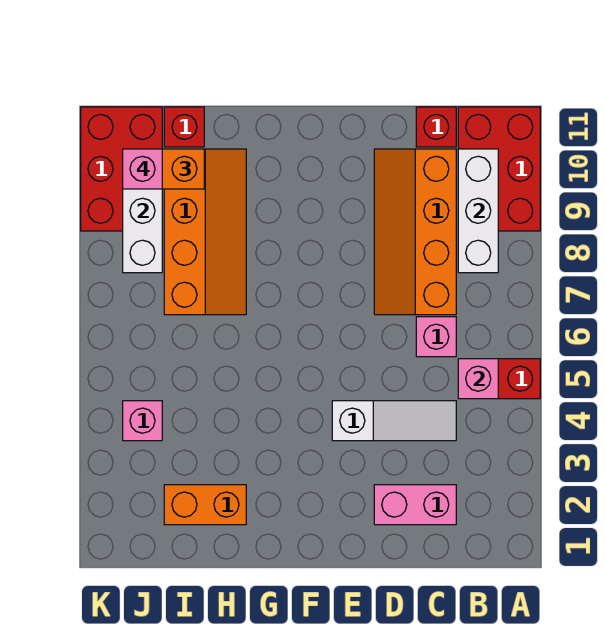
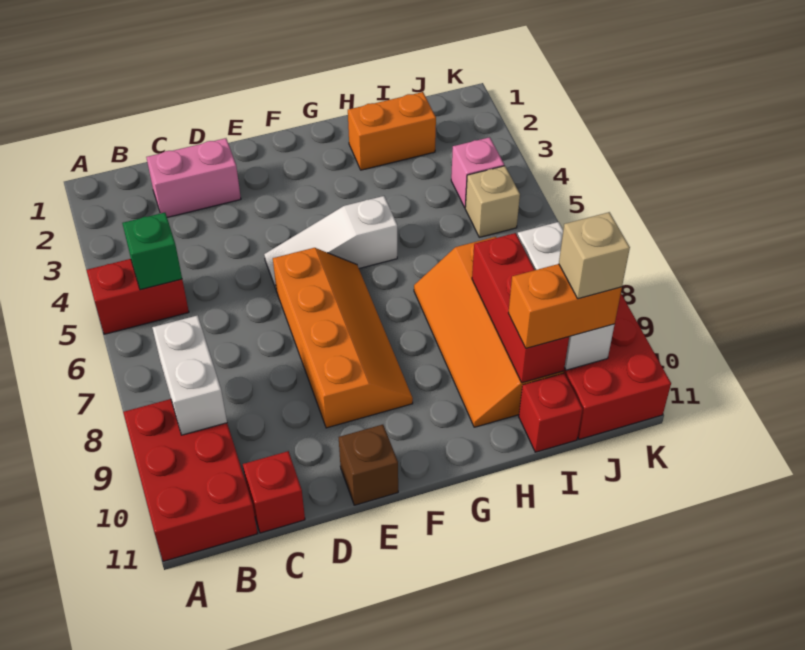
pink brick B5 level 2 -> green brick B5 level 2
white brick B8:B10 level 2 -> white brick B8:B9 level 2
white slope C4:E4 level 1 top E -> white slope E5:G5 level 1 top G
pink brick C6 level 1 -> none
orange slope C7:D10 level 1 top C -> orange slope E6:F9 level 1 top E
none -> brown brick E11 level 1
none -> red brick I8:I10 level 2
none -> tan brick J5 level 1
pink brick J10 level 4 -> tan brick J10 level 4

